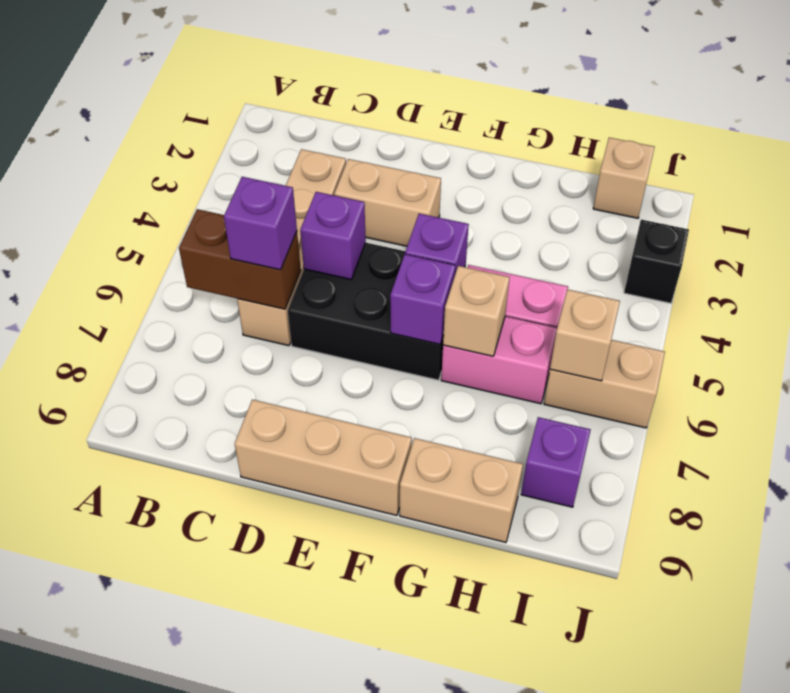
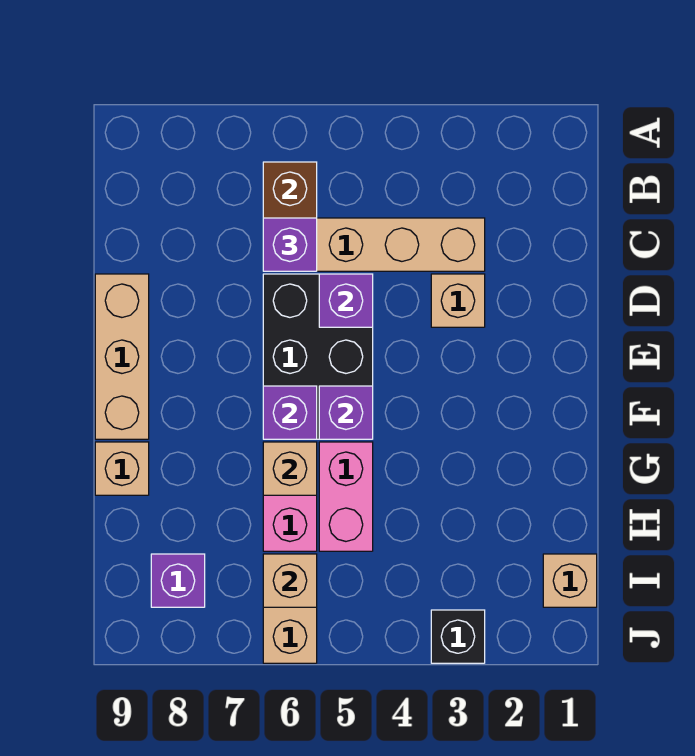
tan brick D3:E3 level 1 -> tan brick D3 level 1
tan brick G9:H9 level 1 -> tan brick G9 level 1

